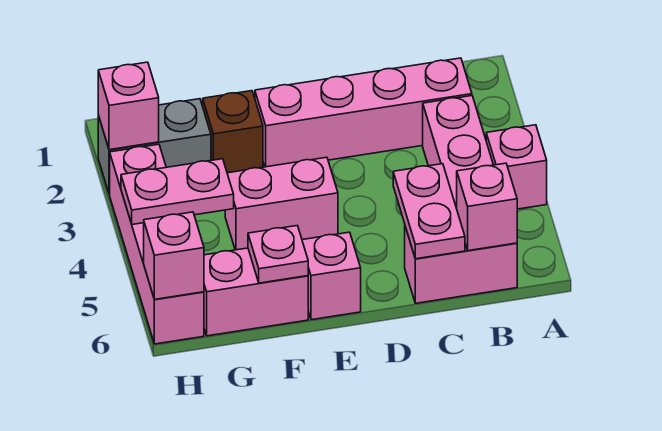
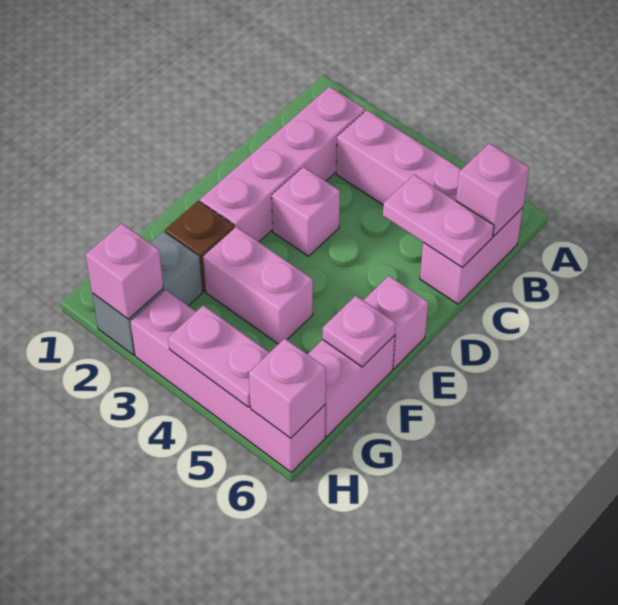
pink brick A4 level 1 -> pink brick D3 level 1
pink brick E4:F4 level 1 -> pink brick F3:F4 level 1
pink plate G4:H4 level 2 -> pink plate H4:H5 level 2

